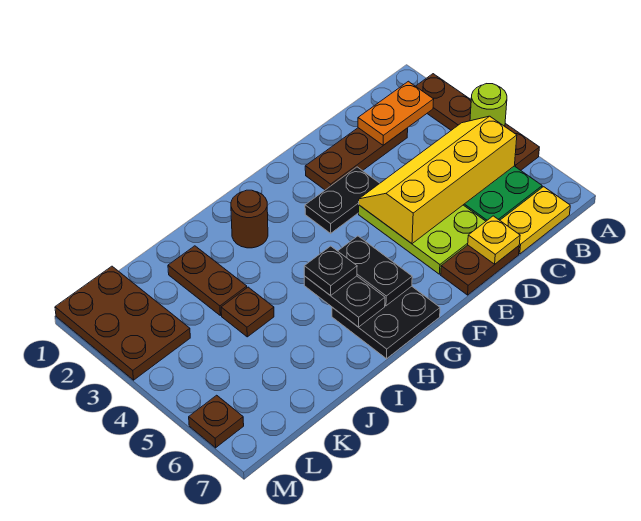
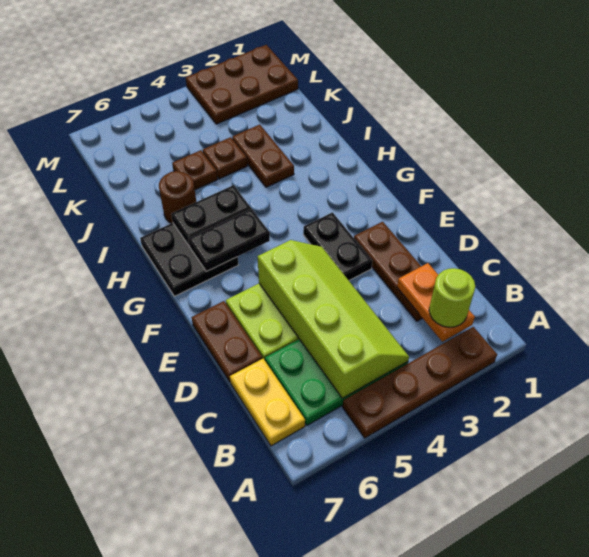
lime round brick A4 level 2 -> lime round brick B2 level 3
yellow slope B4:E5 level 2 top 5 -> lime slope B4:E5 level 2 top 5
yellow plate D7 level 2 -> none
brown round brick H2 level 1 -> brown round brick I6 level 1
black plate H5 level 3 -> none
brown plate J2:J3 level 1 -> brown plate I3:J3 level 1
brown plate M6 level 1 -> brown plate J5 level 1

